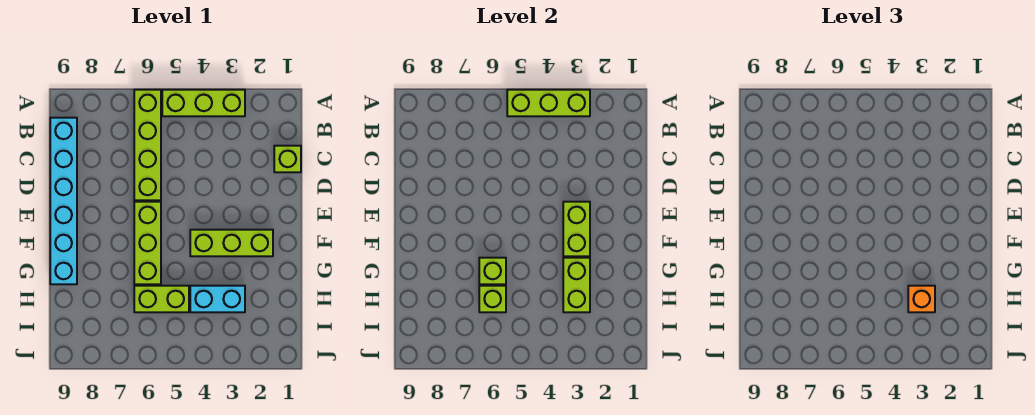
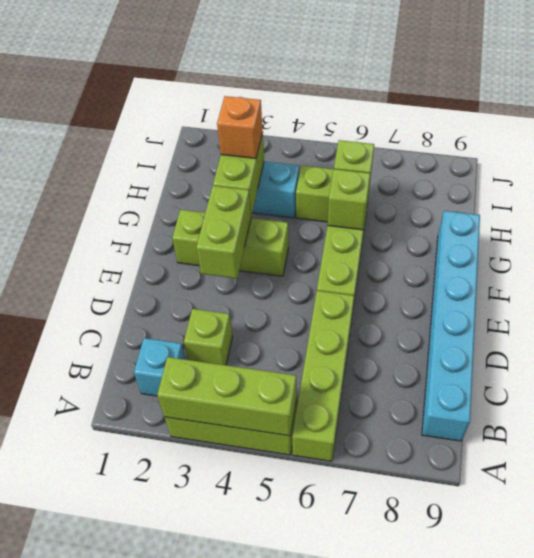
none -> cyan brick B2 level 1
lime brick C1 level 1 -> lime brick C3 level 1

